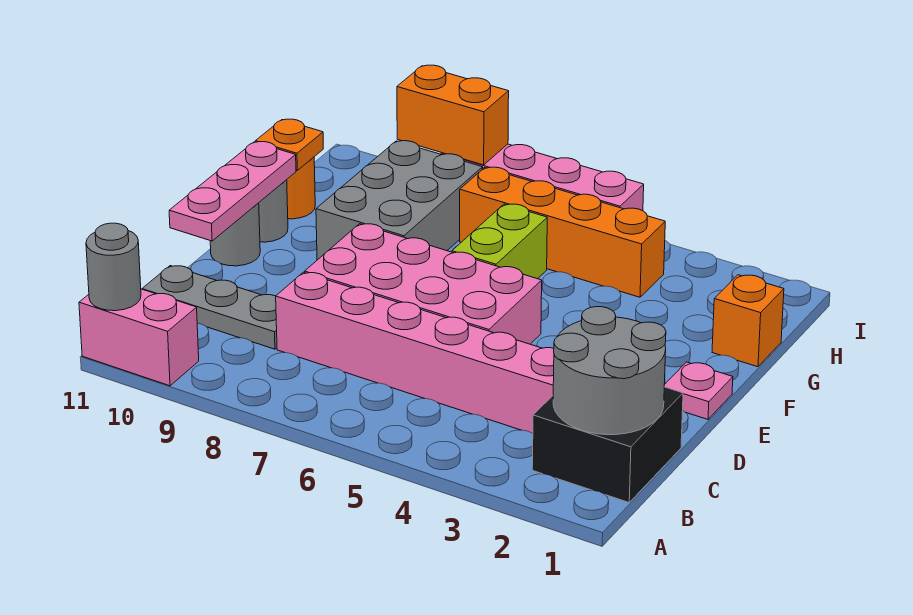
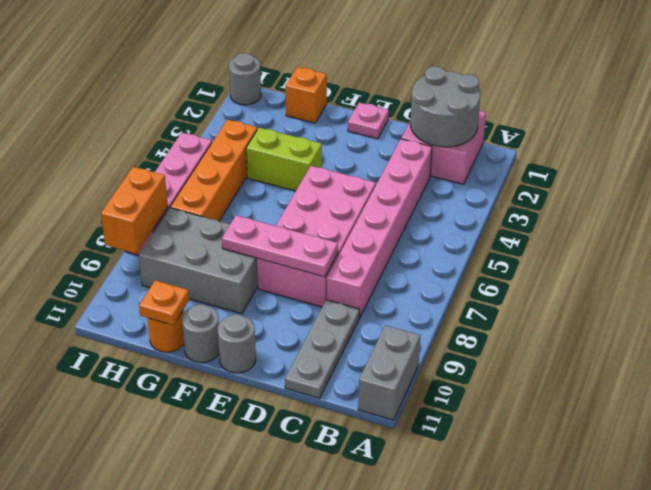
pink brick A10:A11 level 1 -> grey brick A10:A11 level 1
grey round brick A11 level 2 -> grey round brick I1 level 1
black brick B1:C2 level 1 -> pink brick B1:C2 level 1
pink plate D11:F11 level 2 -> pink plate D8:F8 level 2
lime brick F6:G6 level 1 -> lime brick F4:G4 level 1

